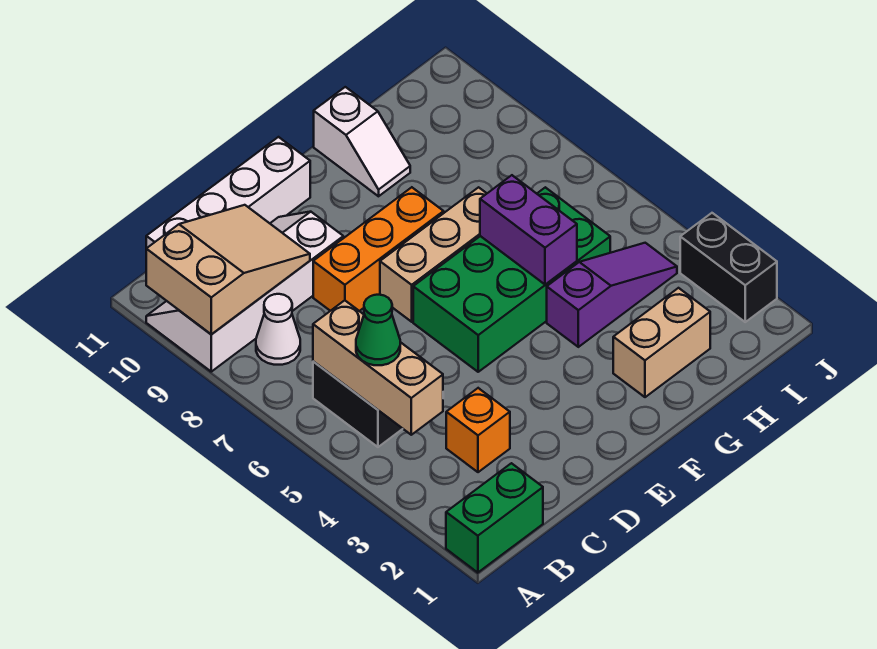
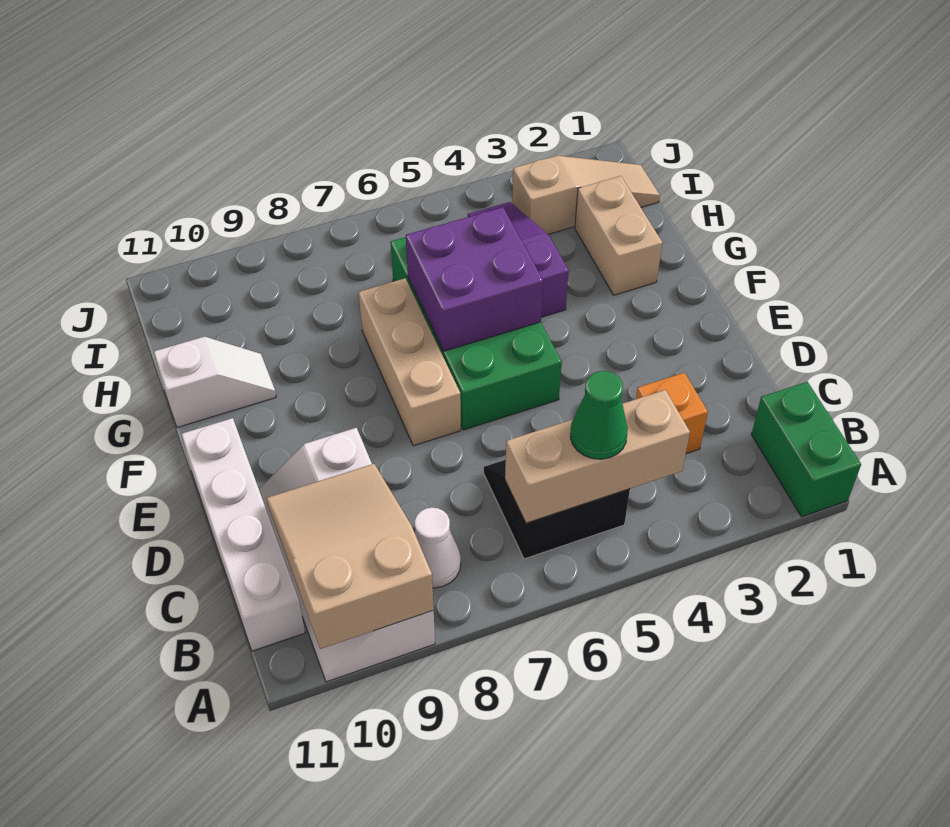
orange brick D8:F8 level 1 -> none
purple brick G5:G6 level 2 -> purple brick F5:G6 level 2
none -> tan slope I1:I3 level 1 top 3
black brick J2:J3 level 1 -> none

